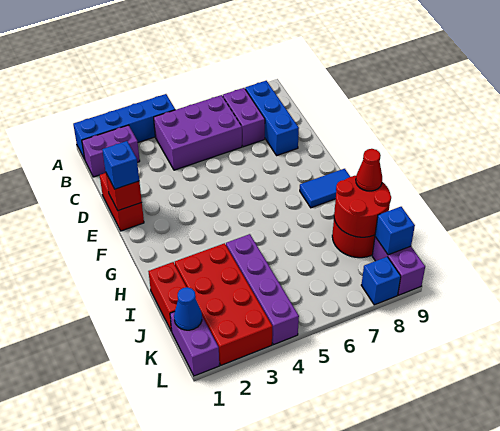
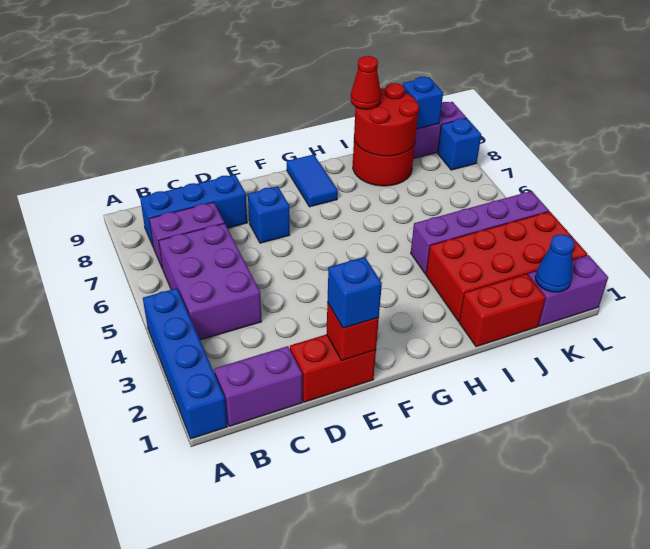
purple brick B1:B2 level 1 -> purple brick B1:C1 level 1
none -> blue brick E7 level 1

